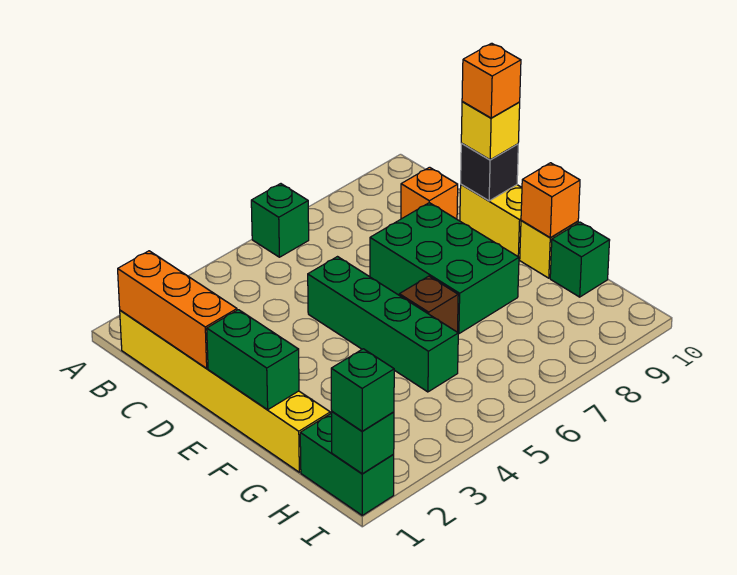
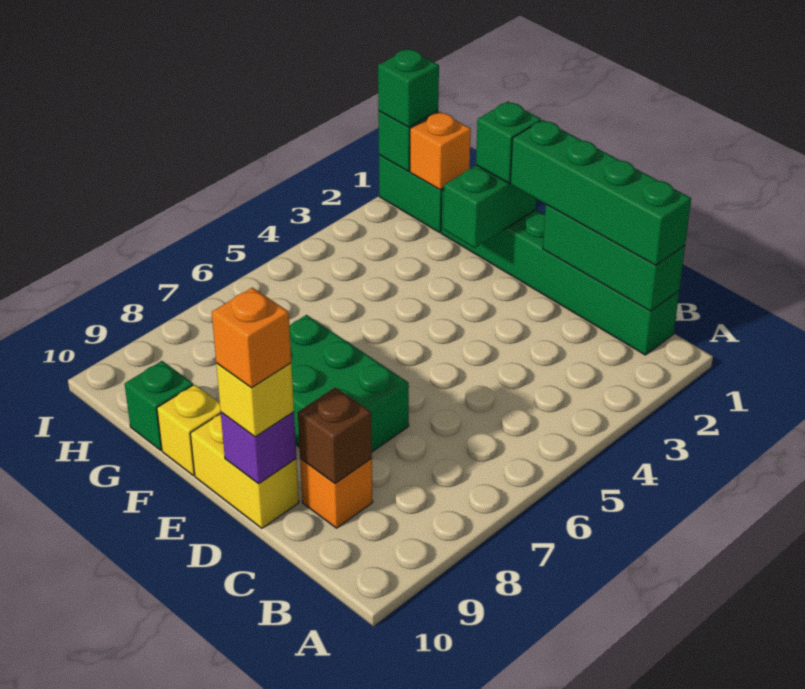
green brick A6 level 1 -> green brick F1 level 3
yellow brick B1:G1 level 1 -> green brick B1:G1 level 1
orange brick B1:D1 level 2 -> green brick B1:D1 level 2
green brick D5:G5 level 1 -> green brick B1:E1 level 3
black brick D10 level 2 -> purple brick D10 level 2
green brick E1:F1 level 2 -> green brick F1:F2 level 2
brown brick F6 level 1 -> brown brick C9 level 2
orange brick F10 level 2 -> orange brick H1 level 2

